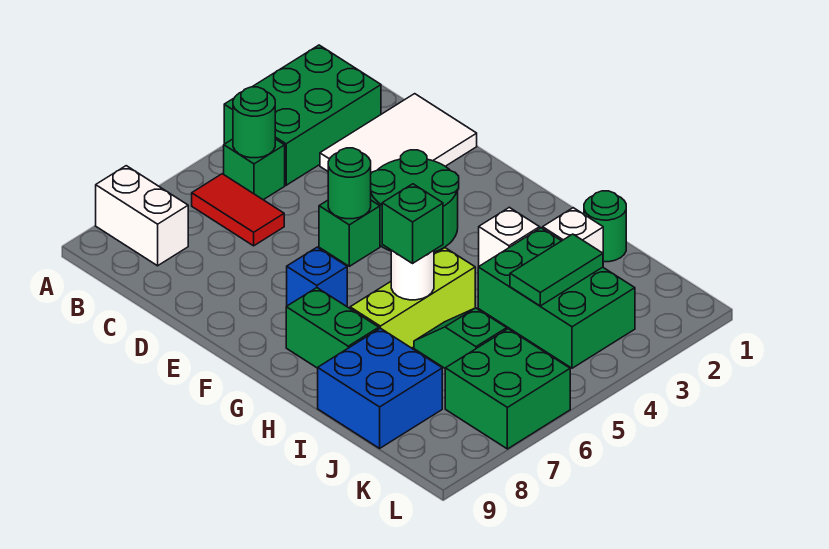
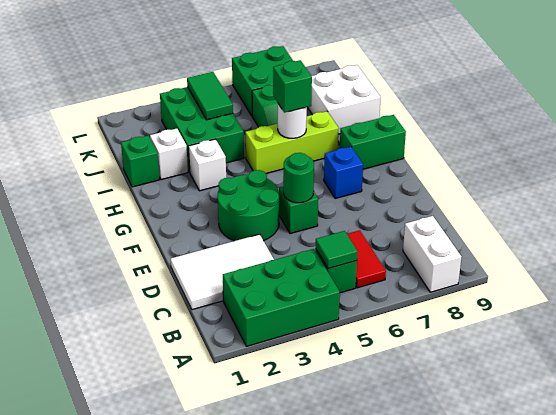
green round brick B5 level 2 -> green tile B5 level 2
green brick G8:H8 level 1 -> green brick G8:G9 level 1
green round brick I1 level 1 -> green brick I1 level 1
blue brick I8:J9 level 1 -> white brick I8:J9 level 1
green tile J3:J4 level 2 -> green tile J4:K4 level 2

